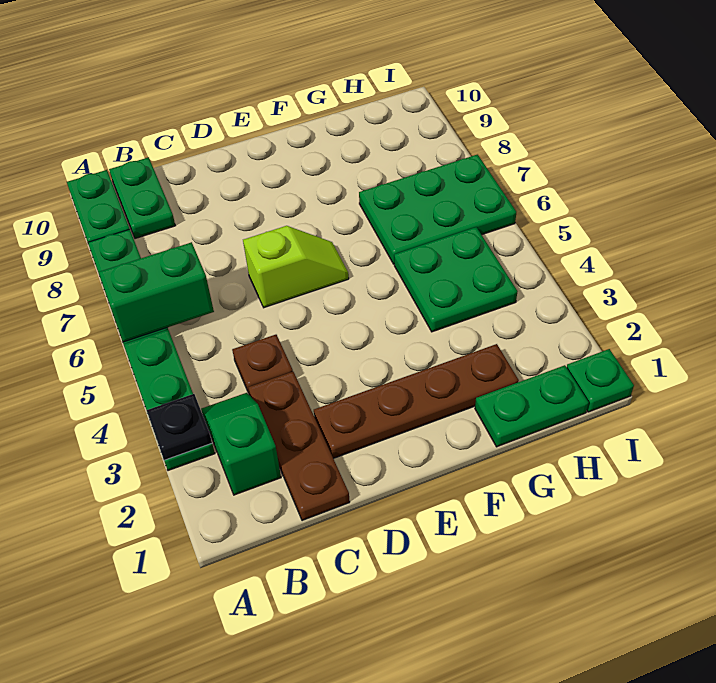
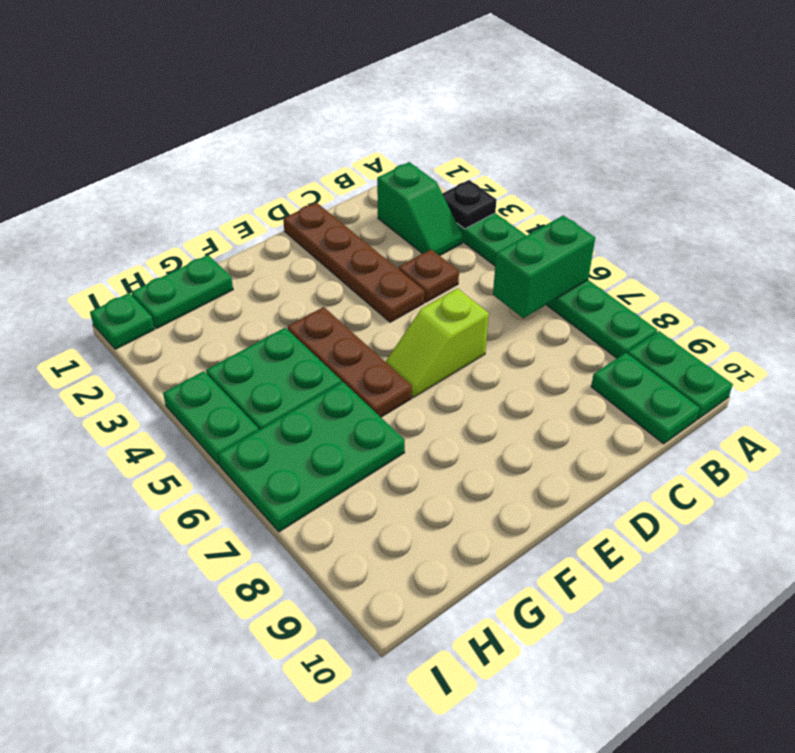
brown plate C1:C3 level 1 -> brown plate F4:F6 level 1
brown plate D2:G2 level 1 -> brown plate D1:D4 level 1
none -> green plate I4:I5 level 1

